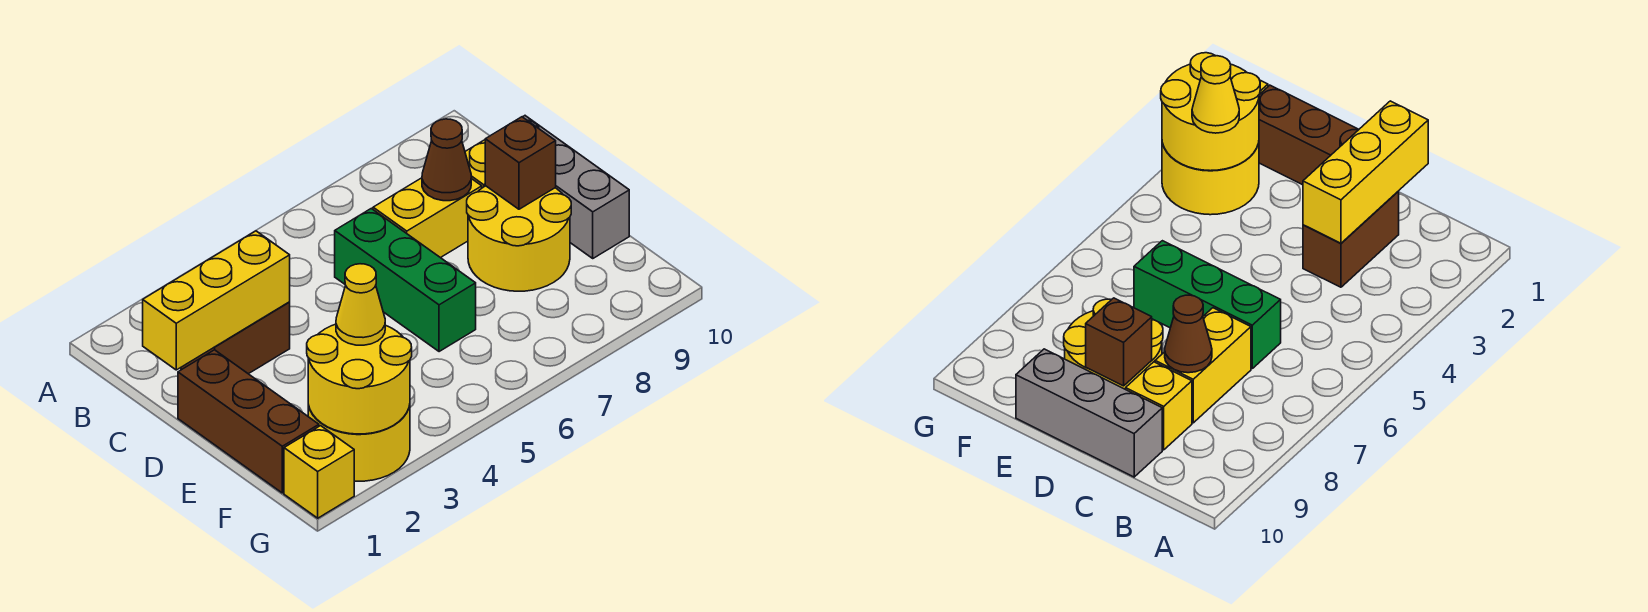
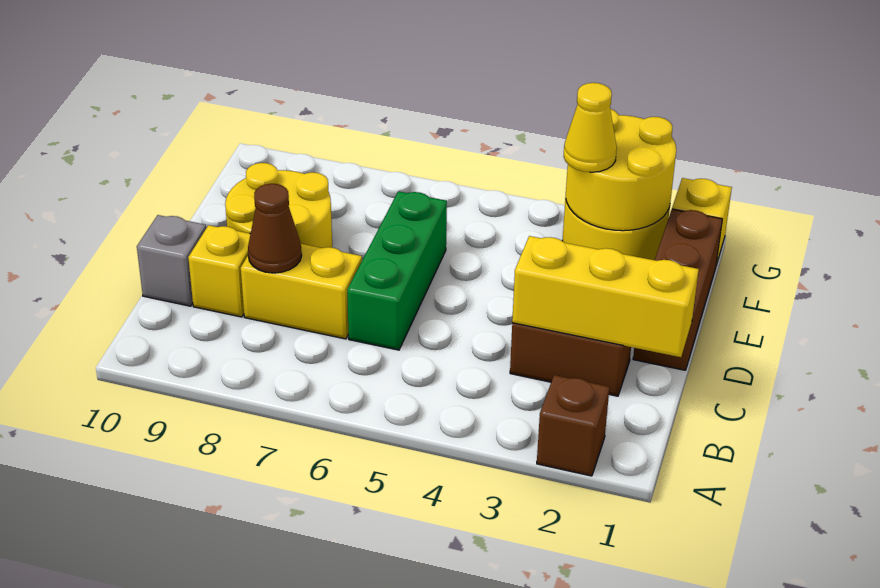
grey brick C10:E10 level 1 -> grey brick C10 level 1
brown brick D9 level 2 -> brown brick A2 level 1

